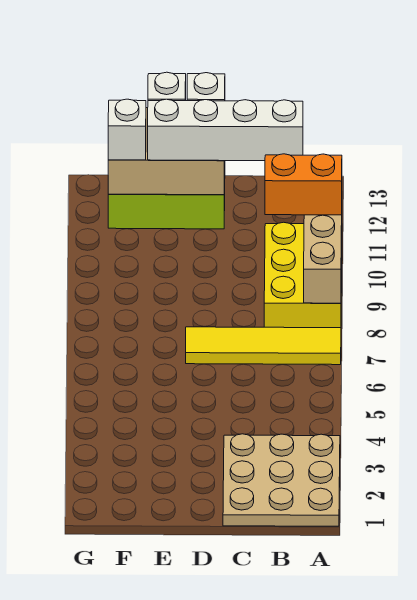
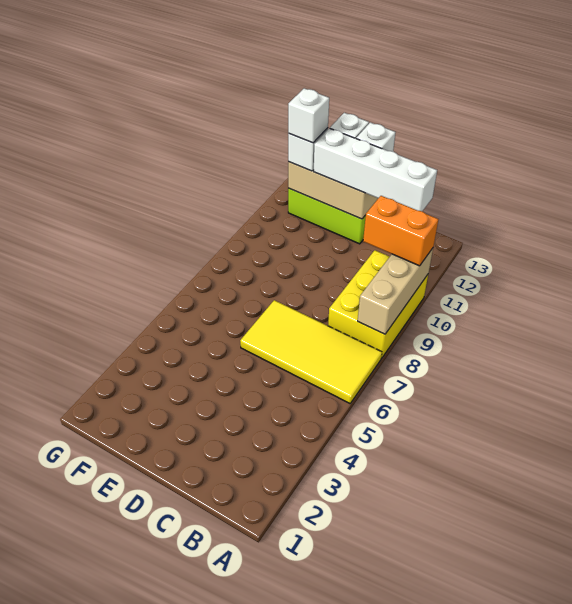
tan plate A1:C3 level 1 -> none
yellow tile A7:D7 level 1 -> yellow tile A6:D7 level 1
none -> white brick F12 level 4

